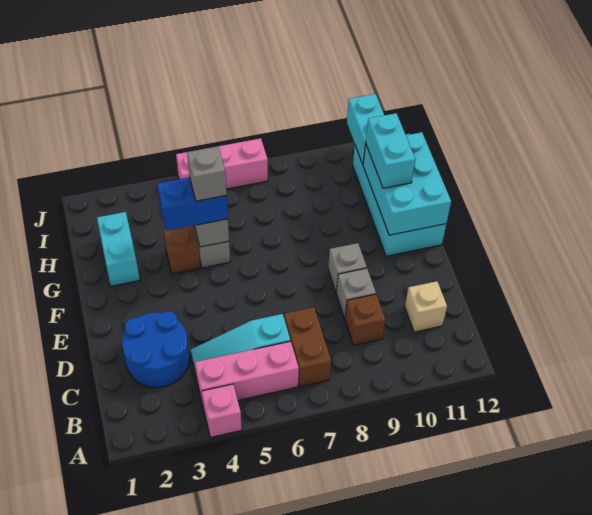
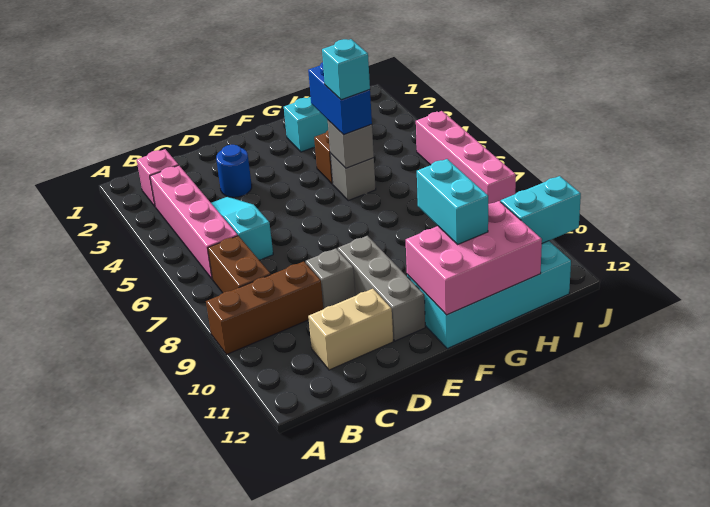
pink brick A4 level 1 -> pink brick B2 level 1
pink brick B4:B6 level 1 -> pink brick B3:B6 level 1
brown brick B7:C7 level 1 -> brown brick B7:B8 level 1
blue round brick C2:D3 level 1 -> blue round brick D3 level 1
brown brick C9 level 1 -> brown brick A9:C9 level 1
tan brick C11 level 1 -> tan brick C11:D11 level 1
grey brick E9 level 1 -> grey brick E9:E11 level 1
cyan brick F11:H12 level 2 -> pink brick F11:H12 level 2
grey brick G5 level 4 -> cyan brick G5 level 4
cyan brick G11:H11 level 3 -> cyan brick G10:G11 level 3
pink brick J5:J7 level 1 -> pink brick J5:J8 level 1

